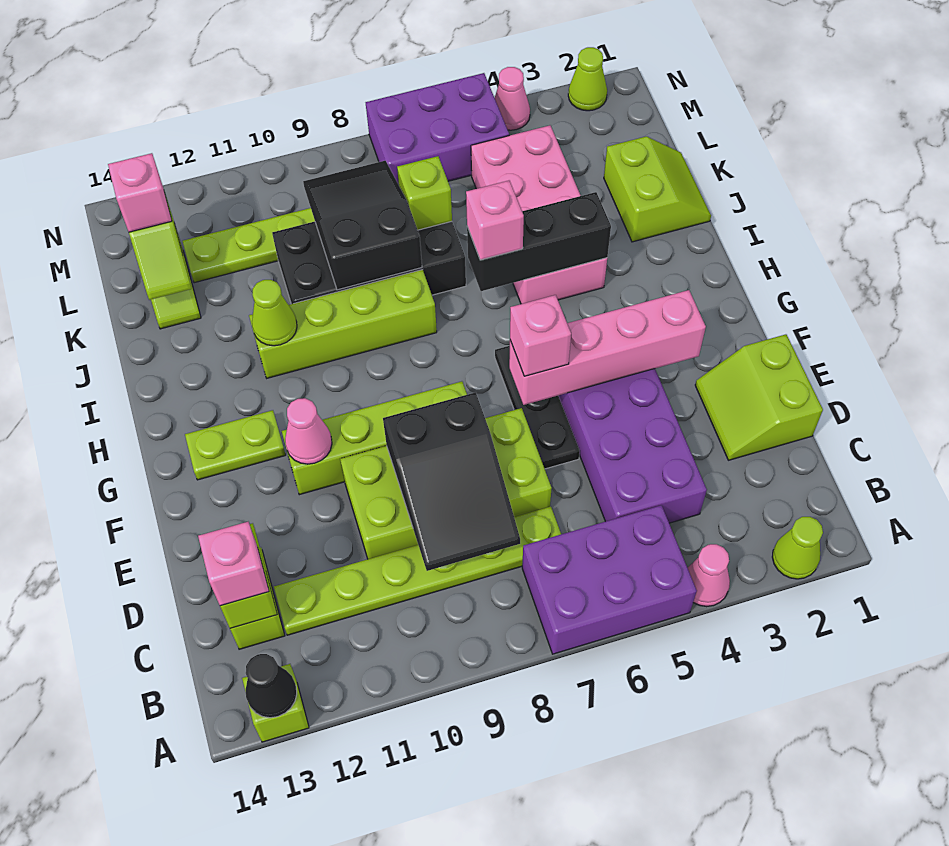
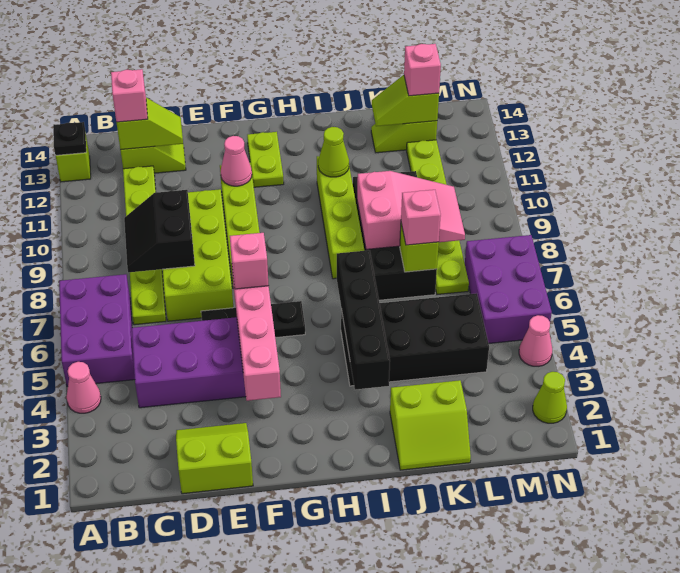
lime cone A2 level 1 -> none
black cone A13 level 2 -> black plate A13 level 2
black slope C8:E9 level 2 top E -> black slope C8:D9 level 2 top D
pink brick I4:L5 level 1 -> black brick I4:L5 level 1
black brick I4:I6 level 2 -> black brick I3:I6 level 2
pink brick I6 level 3 -> pink brick K7 level 3
black slope J8:L9 level 2 top J -> pink slope J8:L9 level 2 top J

